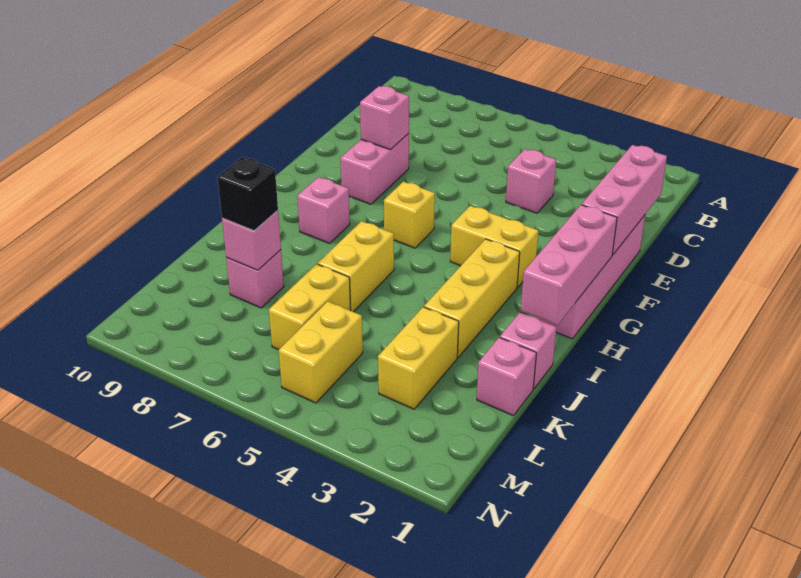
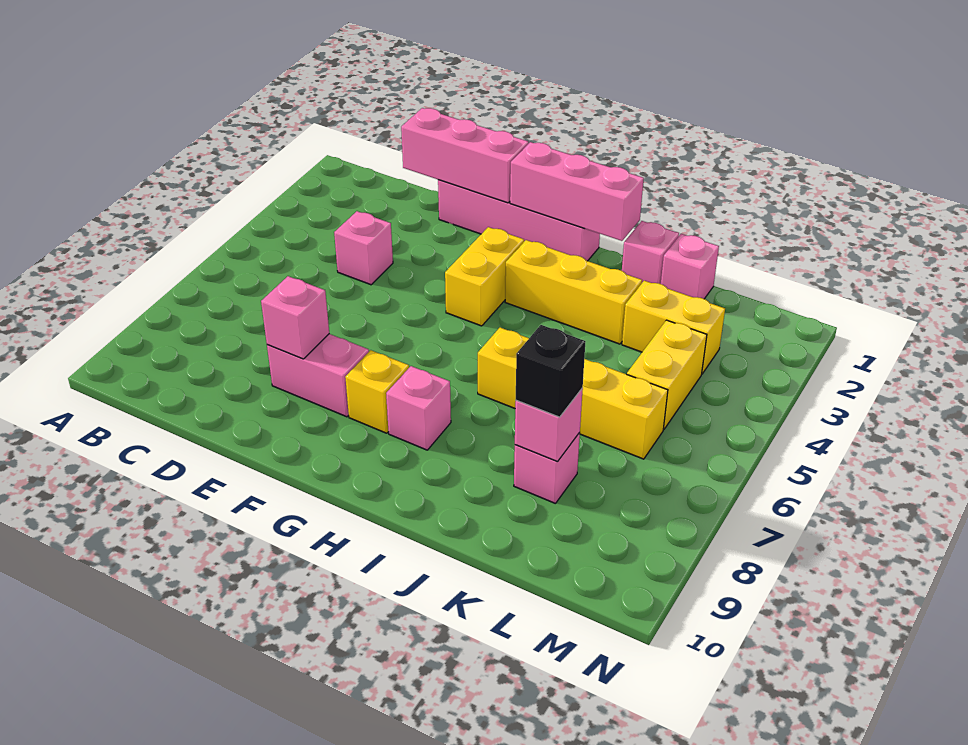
yellow brick G6 level 1 -> yellow brick G8 level 1
yellow brick L5:M5 level 1 -> yellow brick L4:L5 level 1

